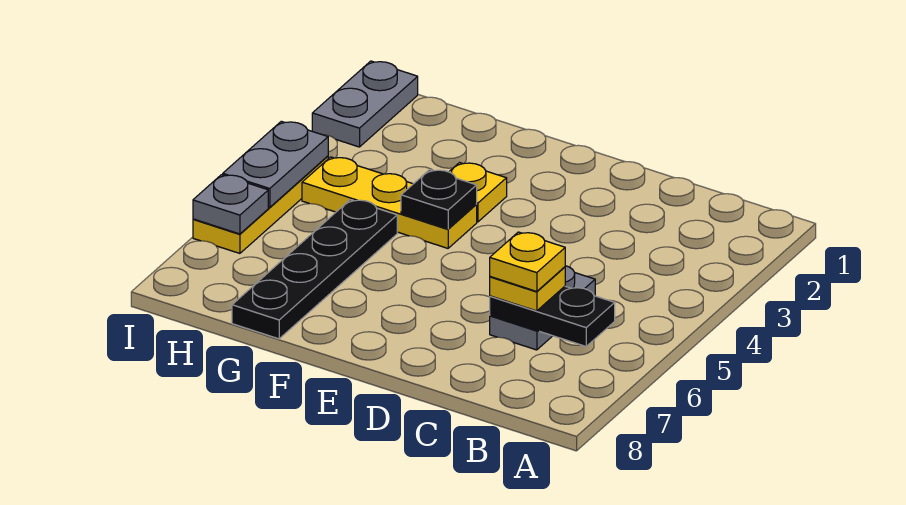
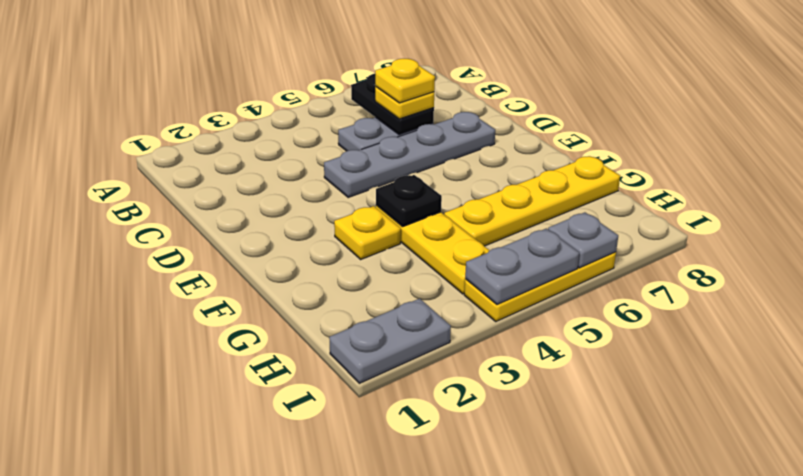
none -> grey plate D4:D7 level 1
black plate G5:G8 level 1 -> yellow plate G5:G8 level 1

